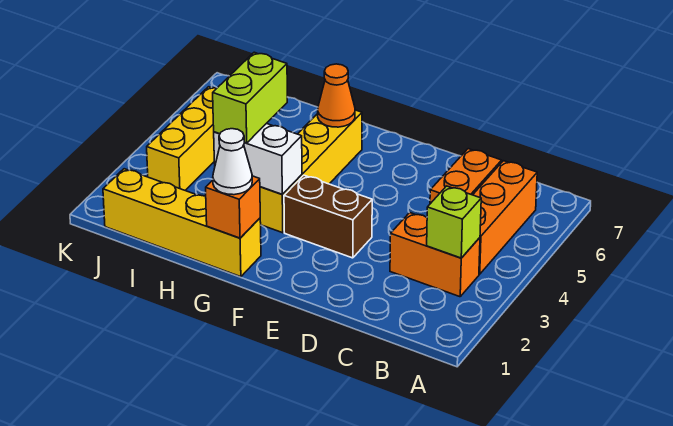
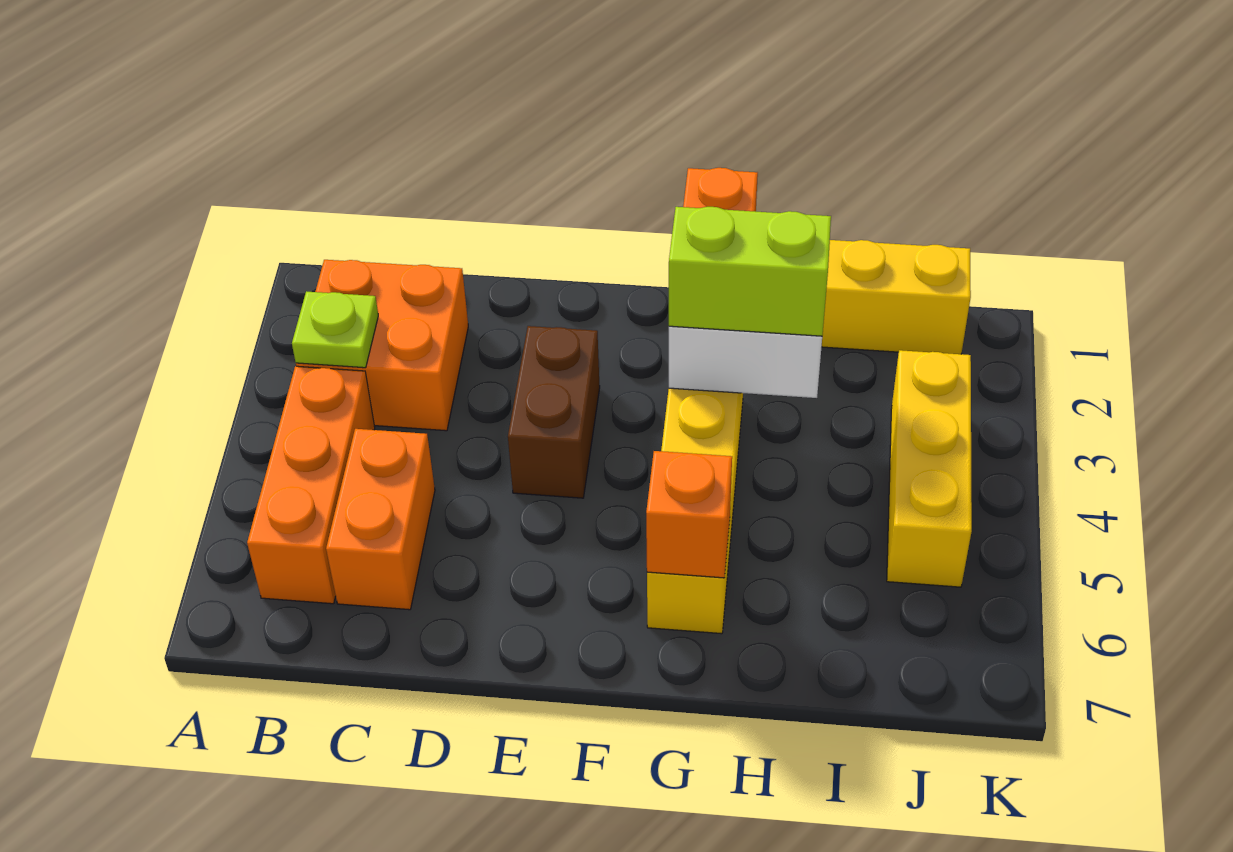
orange brick B3:C3 level 1 -> orange brick B2:C3 level 1
lime brick B3 level 2 -> lime plate B3 level 2
brown brick E3:F3 level 1 -> brown brick E3:E4 level 1
white cone G1 level 3 -> none
orange cone G6 level 2 -> orange brick G6 level 2
lime brick H3:H4 level 3 -> lime brick G3:H3 level 3

